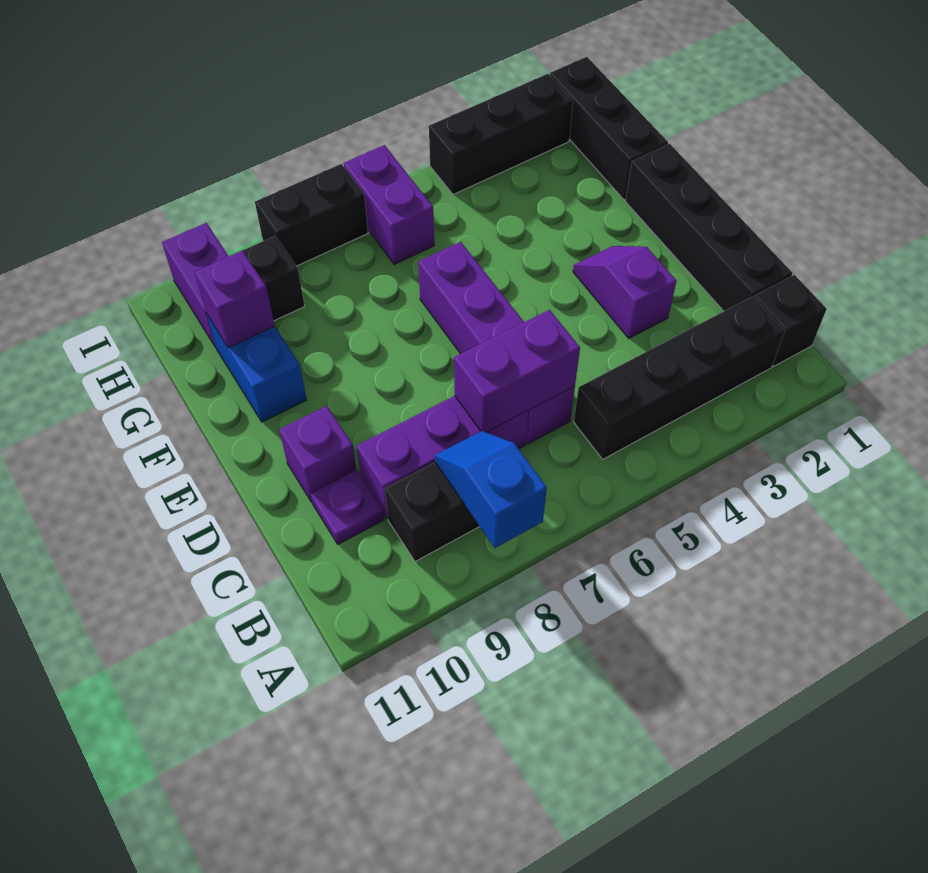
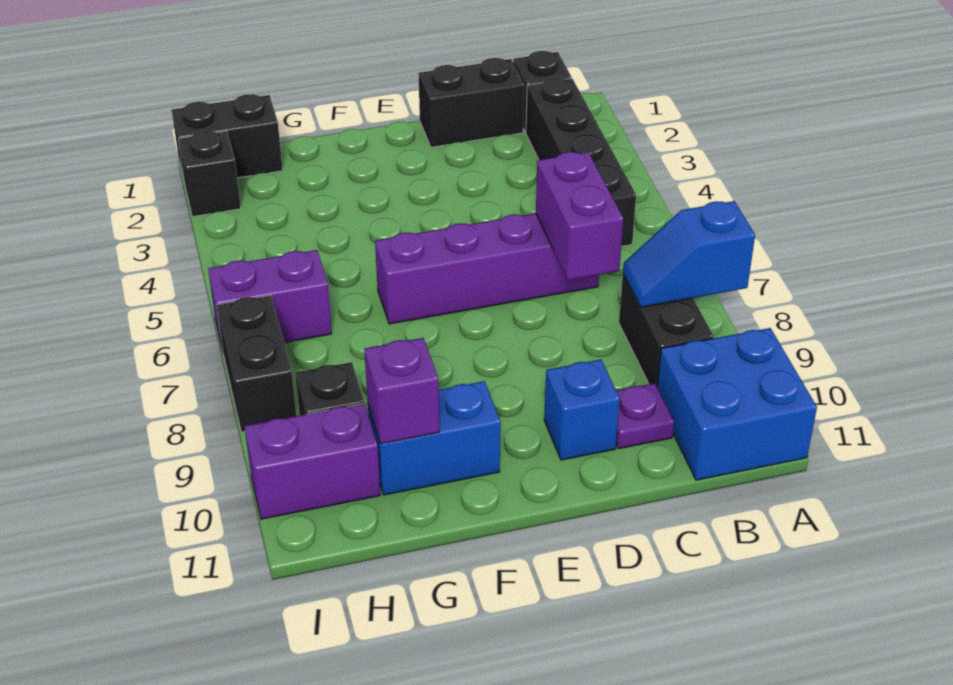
none -> blue brick A10:B11 level 1
black brick C1:F1 level 1 -> black brick C1:D1 level 1
purple brick C7:C9 level 1 -> none
purple slope D3:E3 level 1 top D -> none
purple brick D10 level 1 -> blue brick D10 level 1
black brick G1:I1 level 1 -> black brick H1:I1 level 1
black brick I2:I4 level 1 -> black brick I2 level 1

